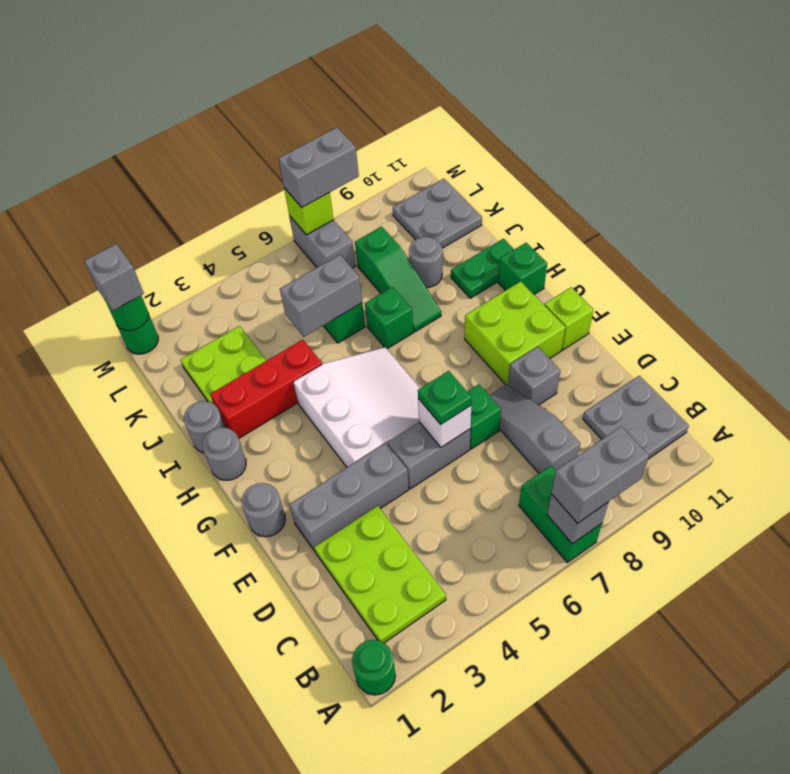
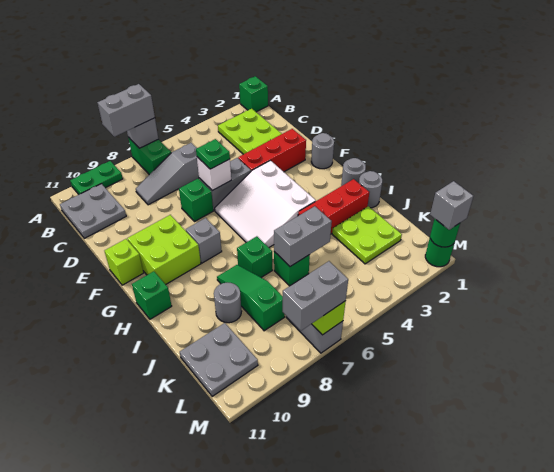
green round brick A1 level 1 -> green brick A1 level 1
grey slope C8:E8 level 1 top C -> grey slope C6:C8 level 1 top 6
grey brick E2:E4 level 1 -> red brick E2:E4 level 1
grey brick E9 level 1 -> grey brick G8 level 1
green plate I10:I11 level 1 -> green plate A9:A10 level 1

